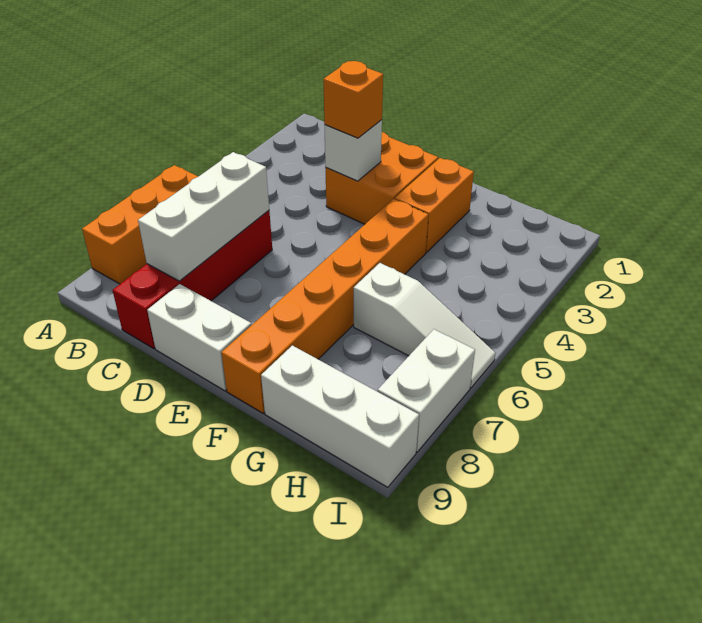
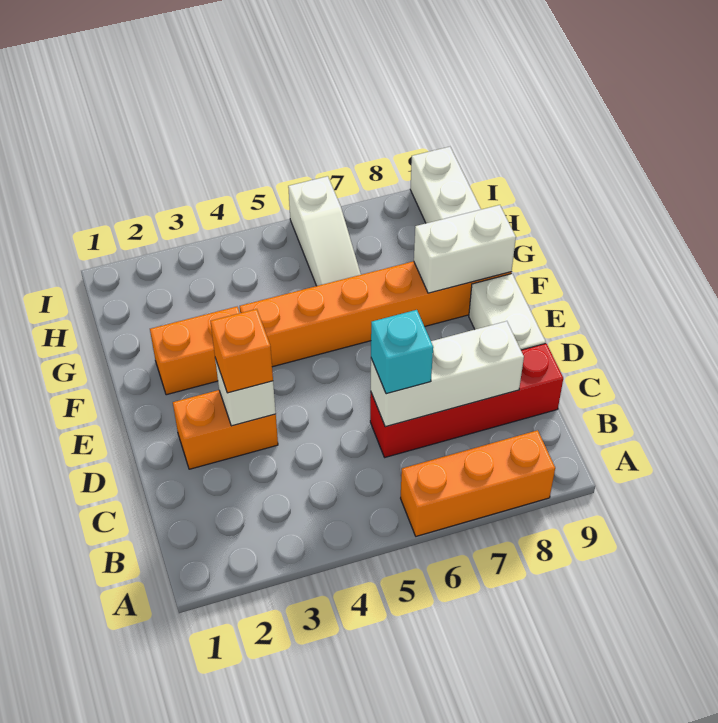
none -> cyan brick C6 level 3
orange brick D2:E3 level 1 -> orange brick D2:D3 level 1
white slope G6:I6 level 1 top G -> white slope G6:I6 level 1 top I
white brick I7:I8 level 1 -> white brick F8:F9 level 2

